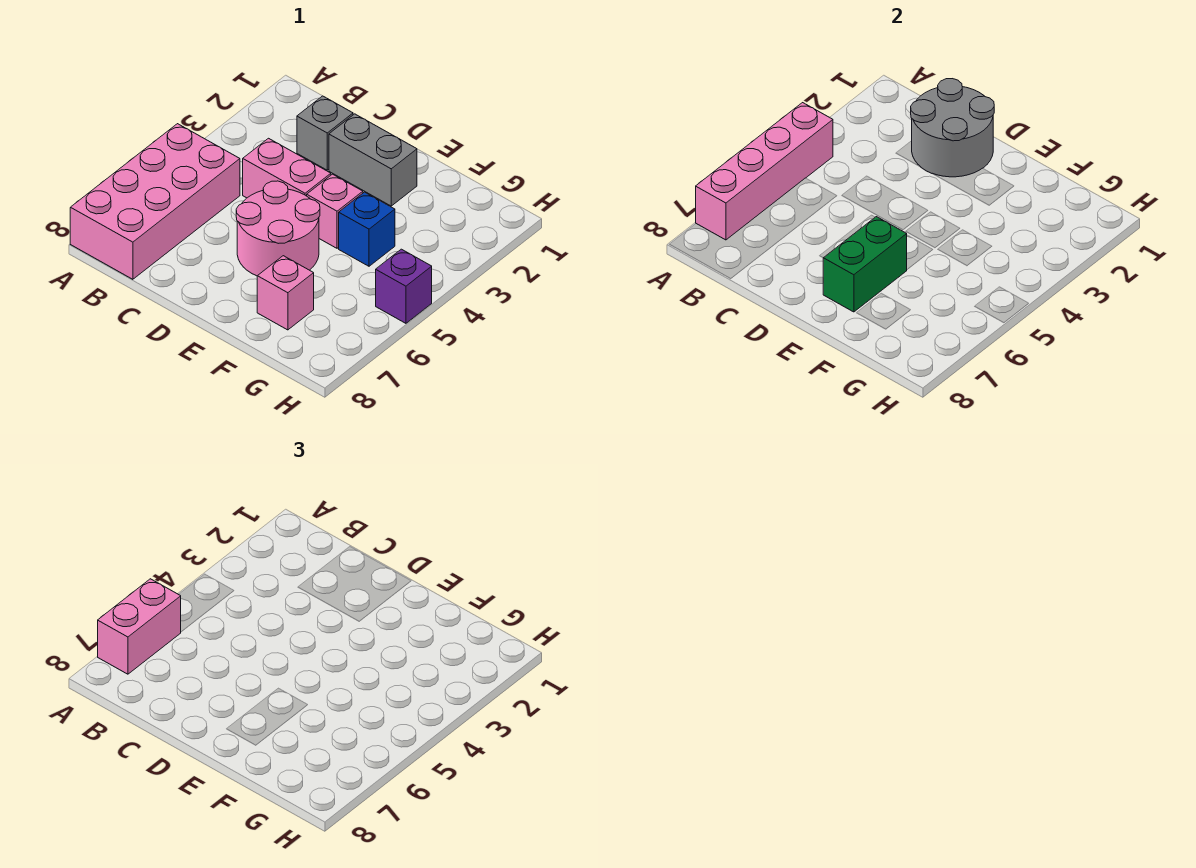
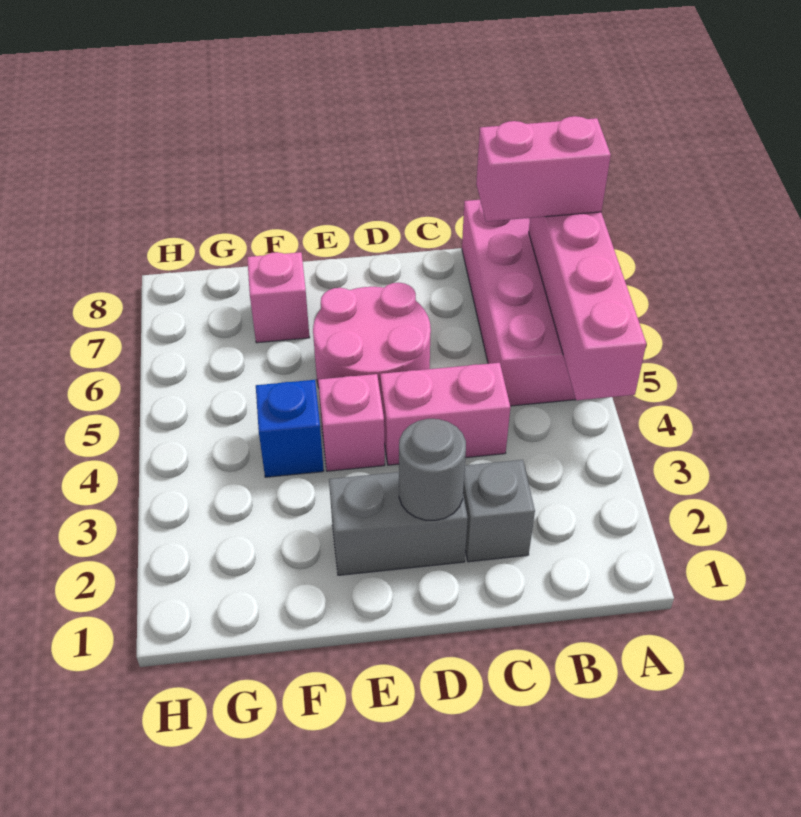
pink brick A6:A7 level 3 -> pink brick A7:B7 level 3
grey round brick C1:D2 level 2 -> grey round brick D2 level 2
green brick E6:E7 level 2 -> none
purple brick H5 level 1 -> none

